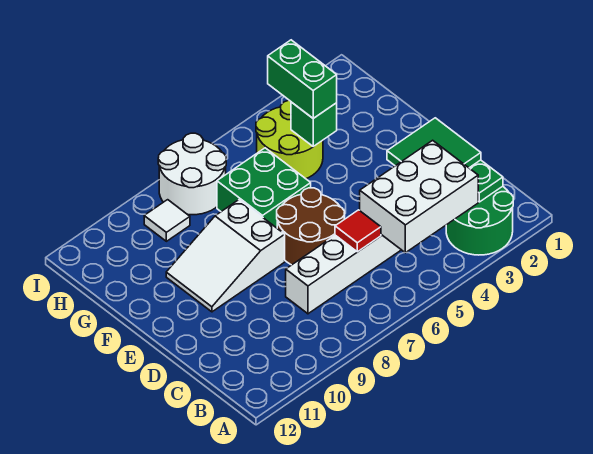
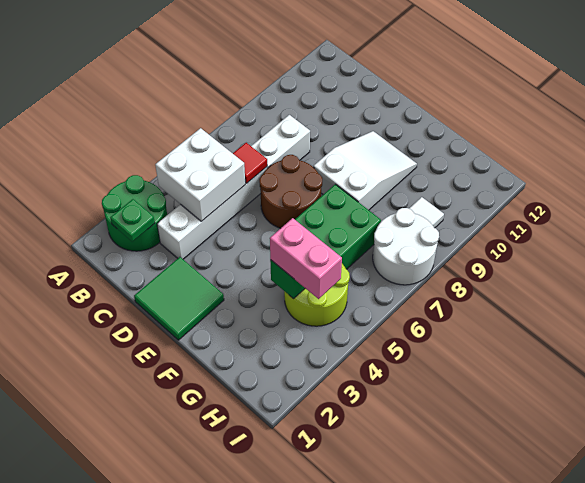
white brick B3:C5 level 2 -> white brick B4:C5 level 2
green brick G4:H4 level 3 -> pink brick G4:H4 level 3

